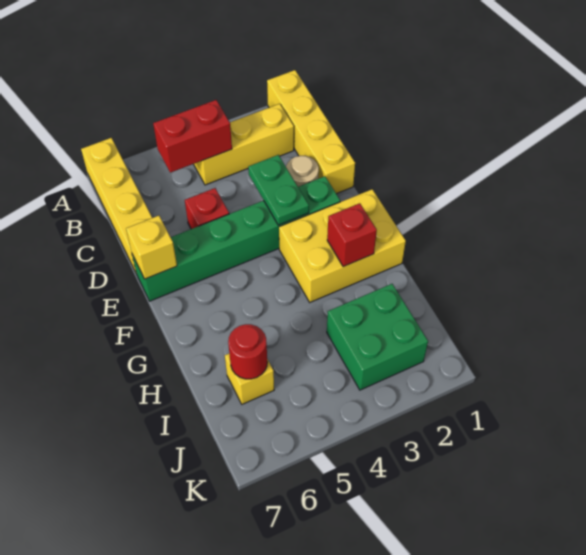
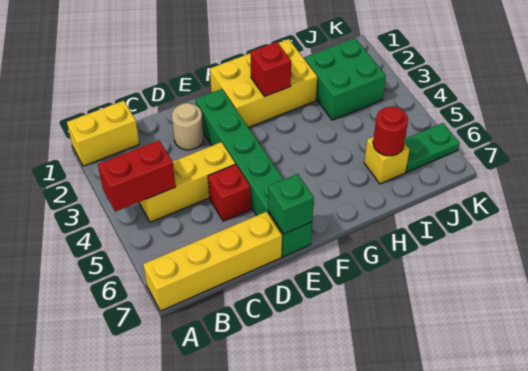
yellow brick A1:D1 level 1 -> yellow brick A1:B1 level 1
yellow brick B2:B4 level 1 -> yellow brick B4:D4 level 1
red brick B4:B5 level 2 -> red brick A4:B4 level 2
green plate D3:E3 level 2 -> green plate J6:K6 level 1
yellow brick E7 level 2 -> green brick E7 level 2
yellow brick F1:G3 level 1 -> yellow brick F1:H2 level 1

